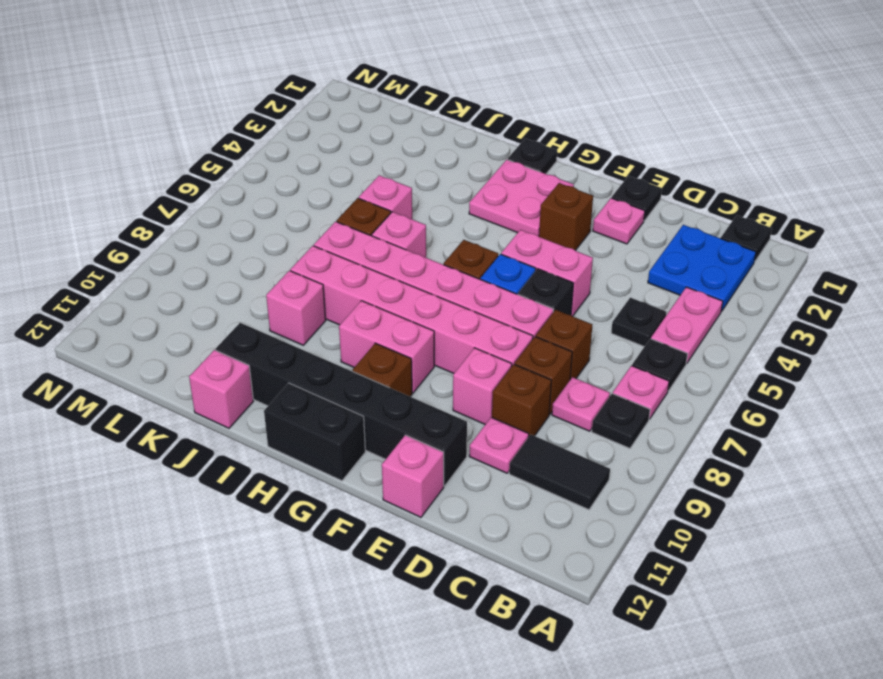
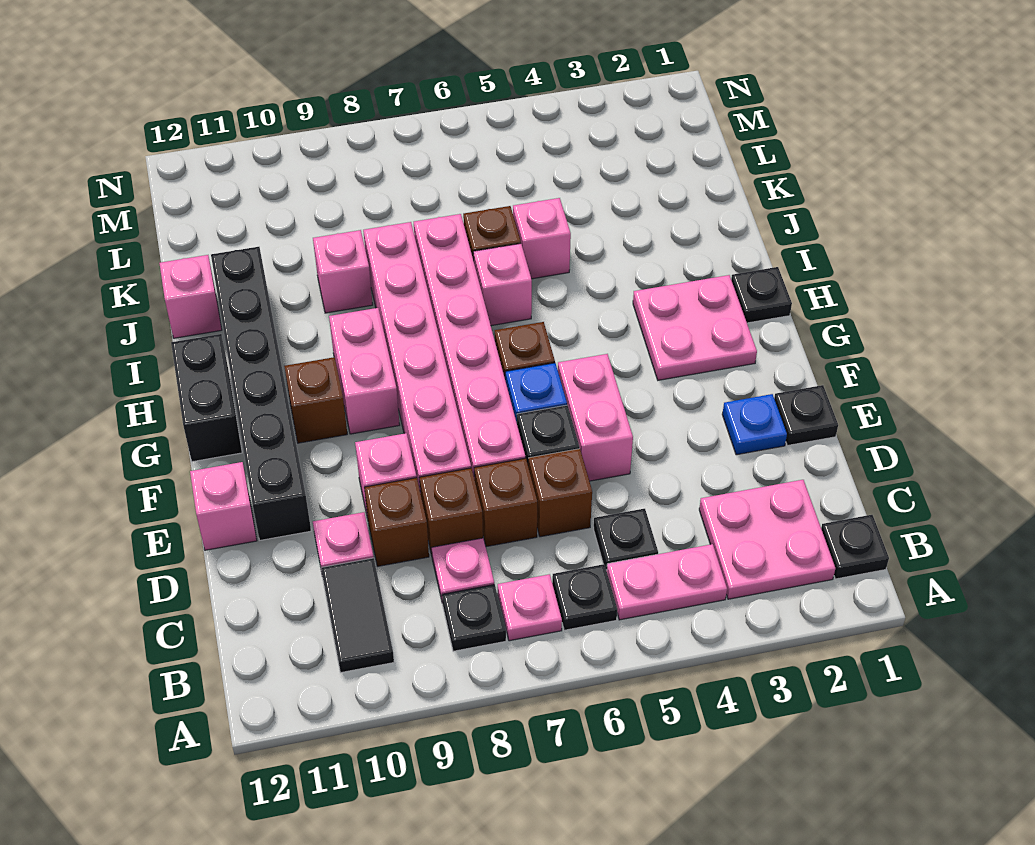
blue plate B2:C3 level 1 -> pink plate B2:C3 level 1
pink plate E2 level 1 -> blue plate E2 level 1
brown brick F3 level 1 -> brown brick D6 level 1

